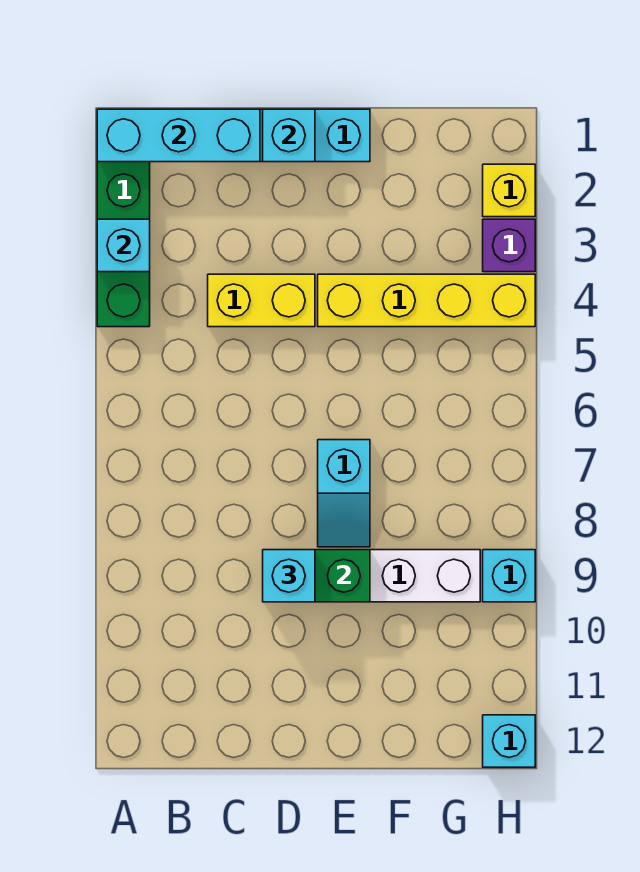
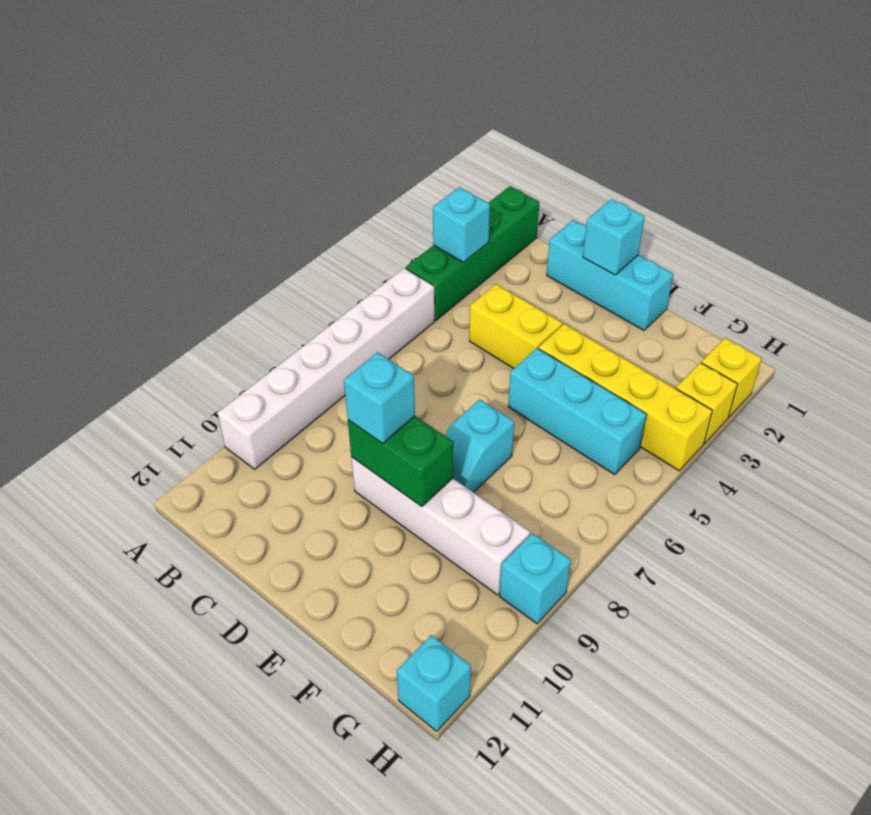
cyan brick A1:C1 level 2 -> cyan brick E5:G5 level 1
none -> white brick A5:A10 level 1
purple brick H3 level 1 -> yellow brick H3 level 1

